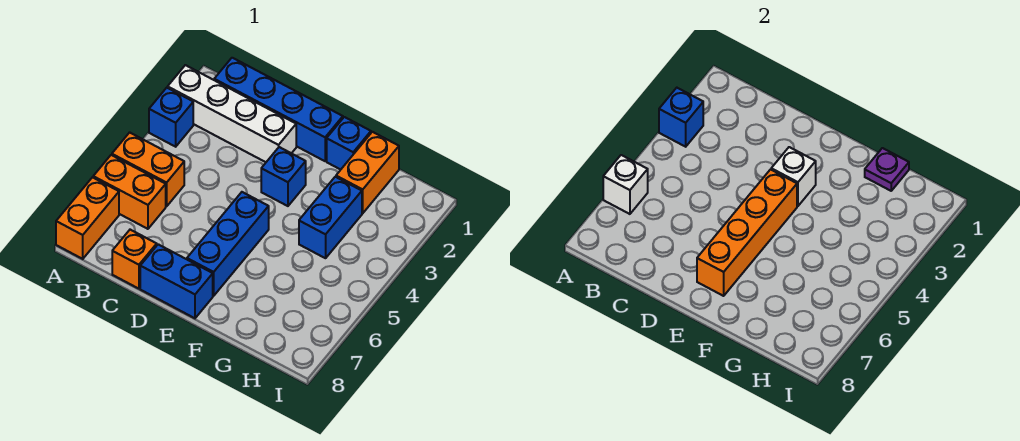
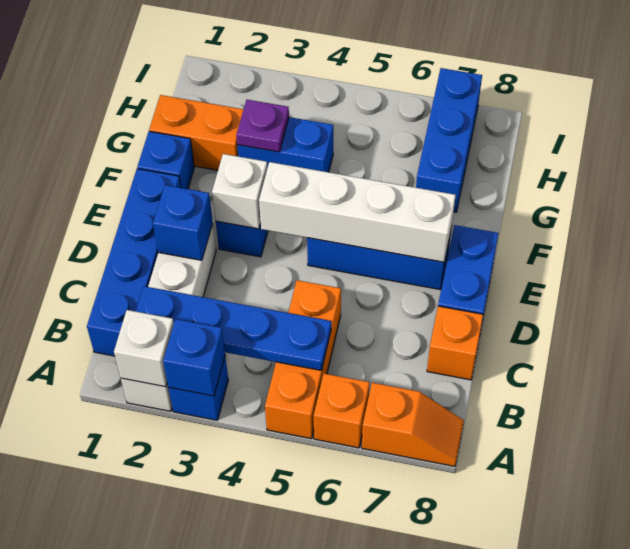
orange brick A5:B5 level 1 -> orange brick A5:C5 level 1
orange brick A6:B6 level 1 -> orange brick A6 level 1
white brick A6 level 2 -> white brick A2 level 2
orange brick A7:A8 level 1 -> orange slope A7:A8 level 1 top 7
none -> blue plate B2:B5 level 2
none -> blue brick D2 level 2
orange brick E4:E7 level 2 -> white brick E4:E7 level 2
purple plate G1 level 2 -> purple plate G3 level 2
none -> blue brick G7:I7 level 1

